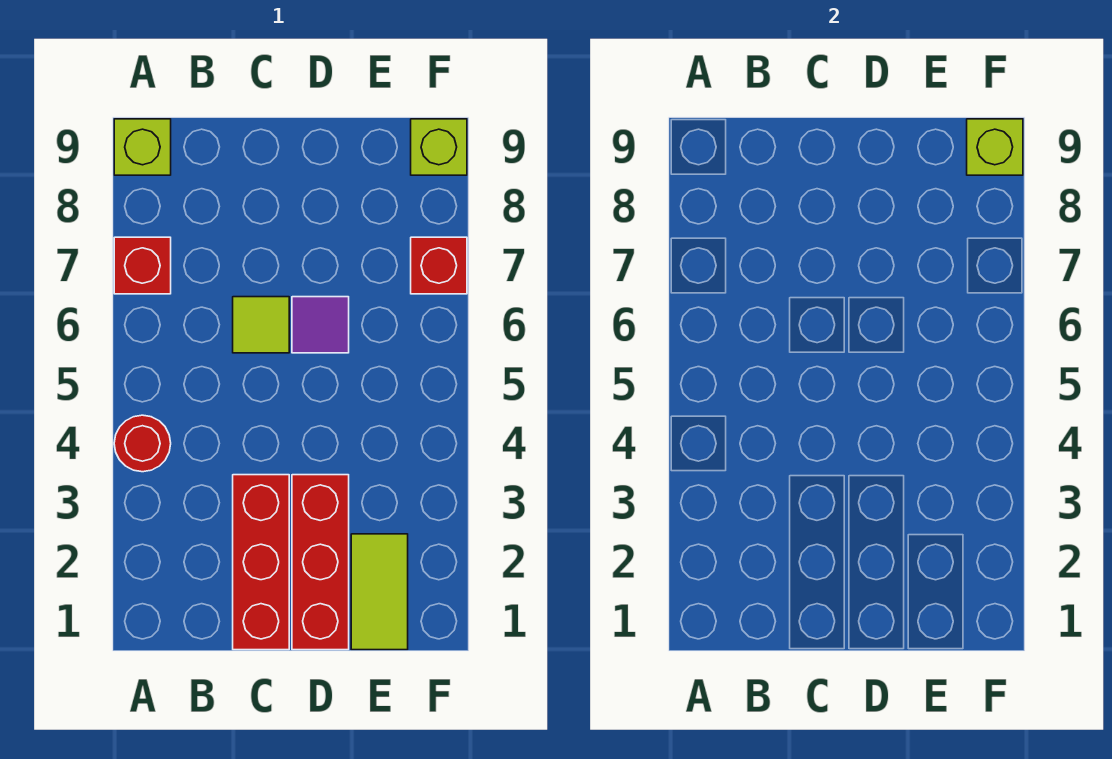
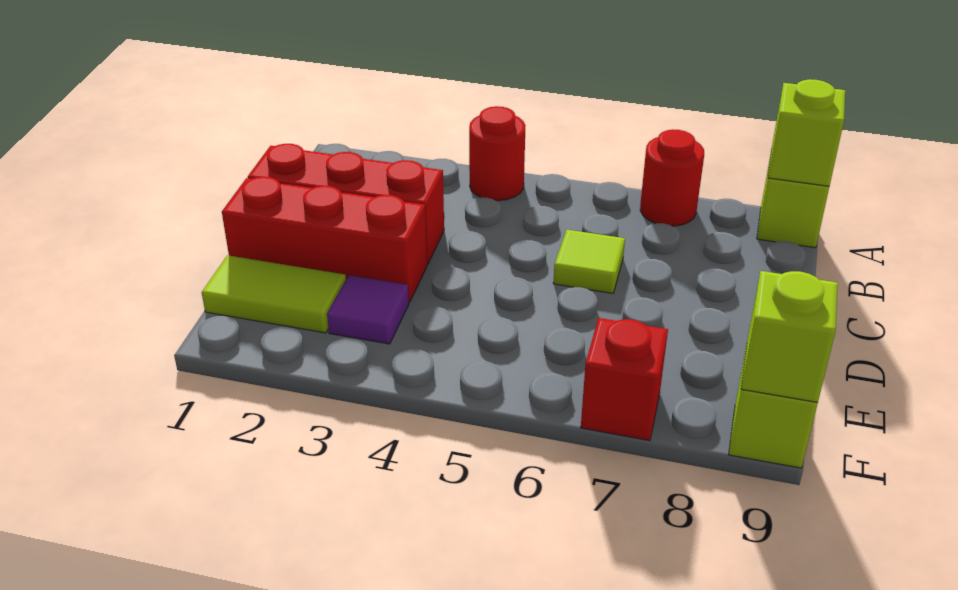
red brick A7 level 1 -> red round brick A7 level 1
none -> lime brick A9 level 2
purple tile D6 level 1 -> purple tile E3 level 1

